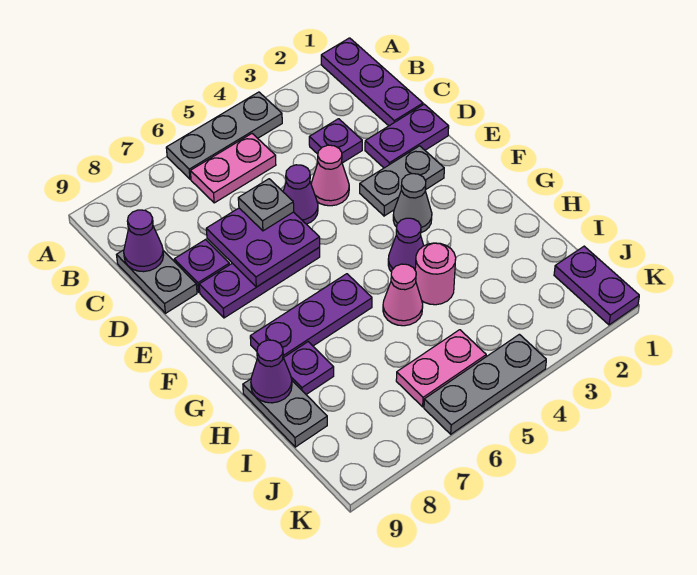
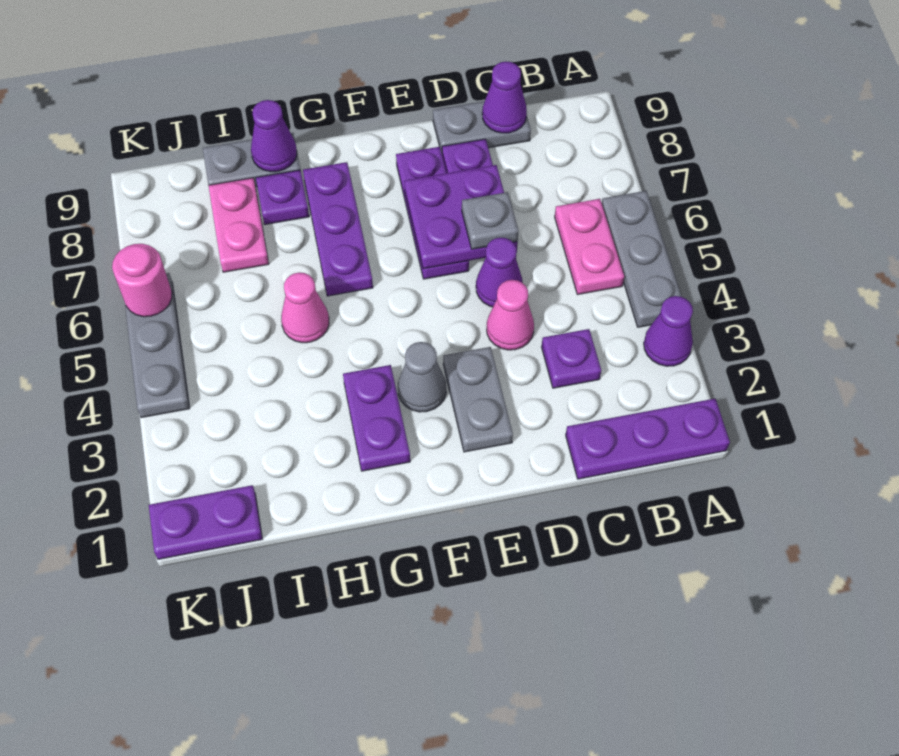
purple plate D1:D2 level 1 -> purple plate G2:G3 level 1
purple cone G4 level 1 -> purple cone A3 level 1
pink round brick H4 level 1 -> pink round brick K6 level 2
pink plate J5:J6 level 1 -> pink plate I7:I8 level 1

